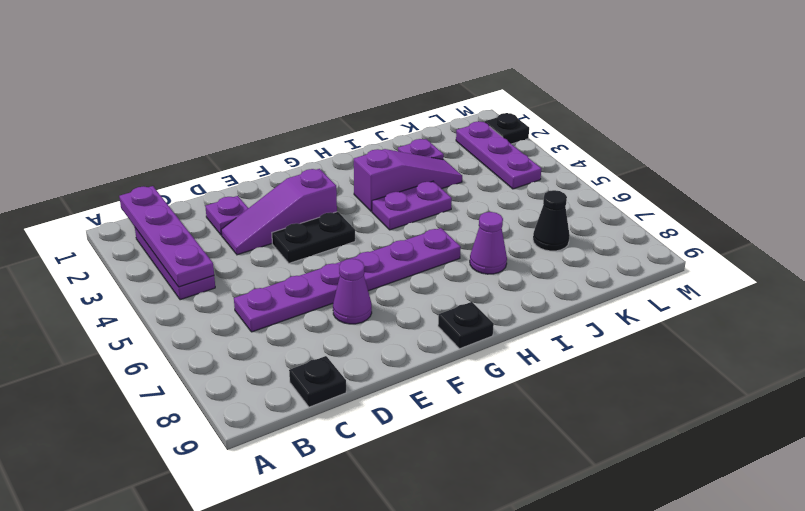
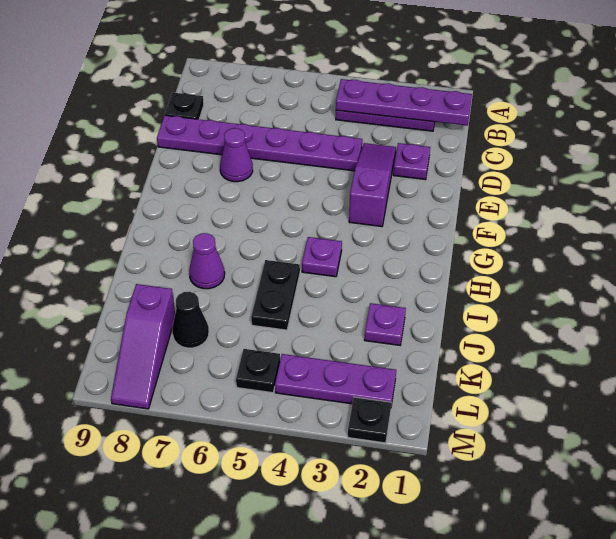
purple plate C6:H6 level 1 -> purple plate D4:D9 level 1
black plate E4:F4 level 1 -> black plate I5:J5 level 1
black plate G9 level 1 -> black plate L5 level 1
purple slope H3:J3 level 1 top H -> purple slope K8:M8 level 1 top K
purple plate H4:I4 level 1 -> purple plate H4 level 1

